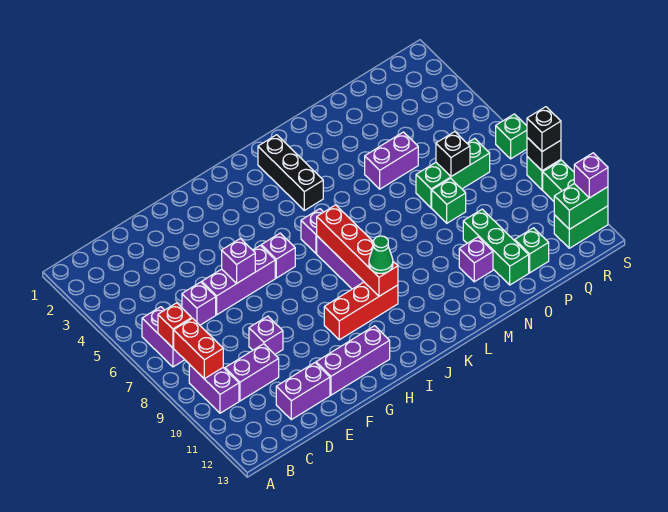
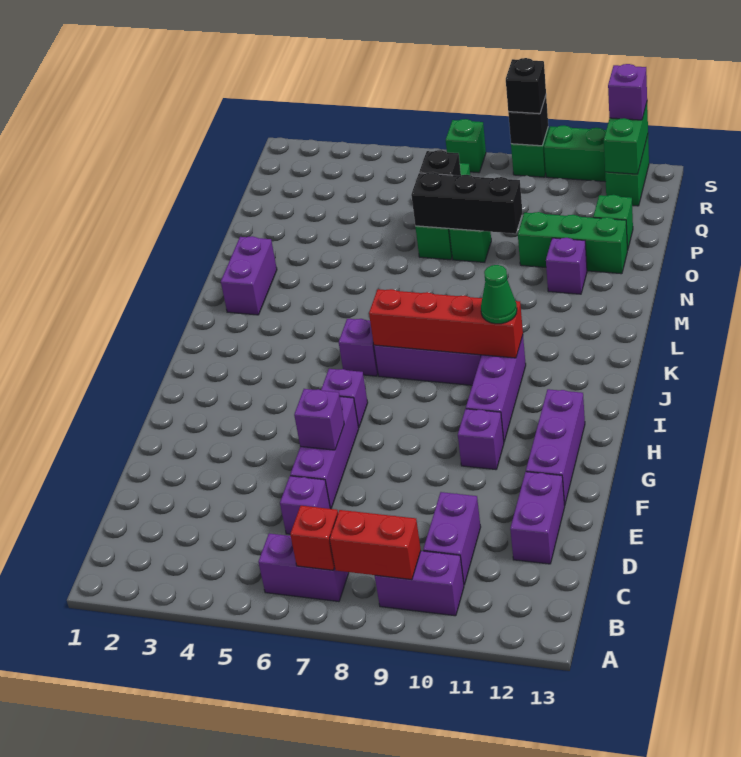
purple brick E9 level 1 -> purple brick G10 level 1
red brick H10:J10 level 1 -> purple brick H10:J10 level 1
black brick K2:K4 level 1 -> black brick O7:O9 level 2
purple brick N5:O5 level 1 -> purple brick L2:M2 level 1

